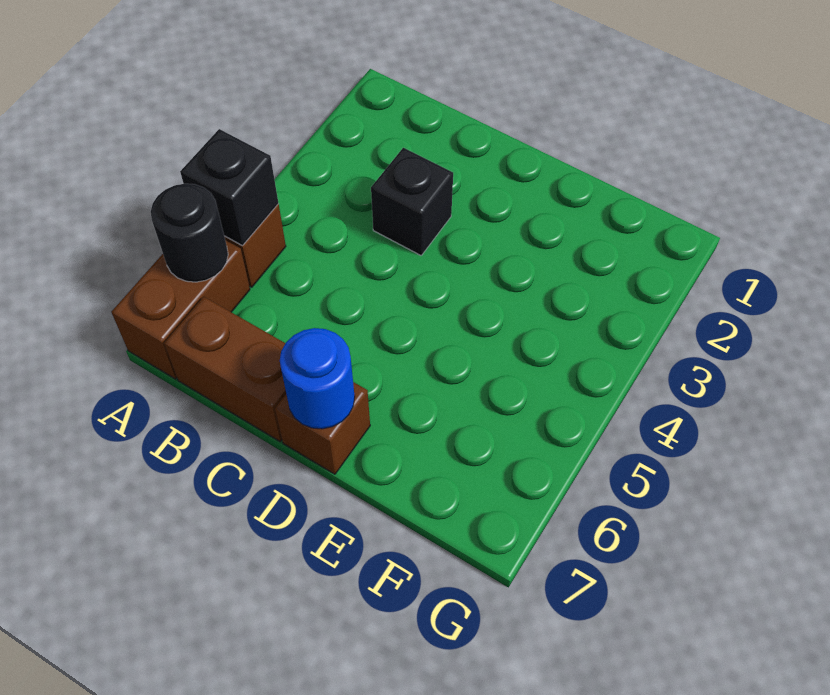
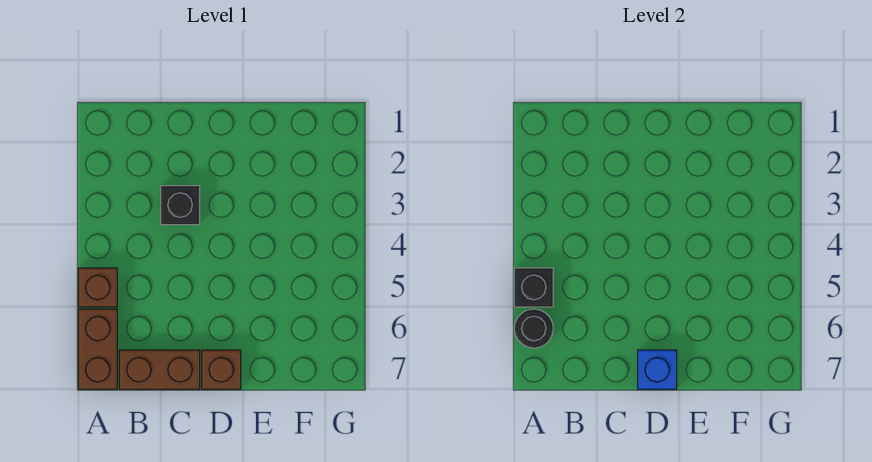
blue round brick D7 level 2 -> blue brick D7 level 2

